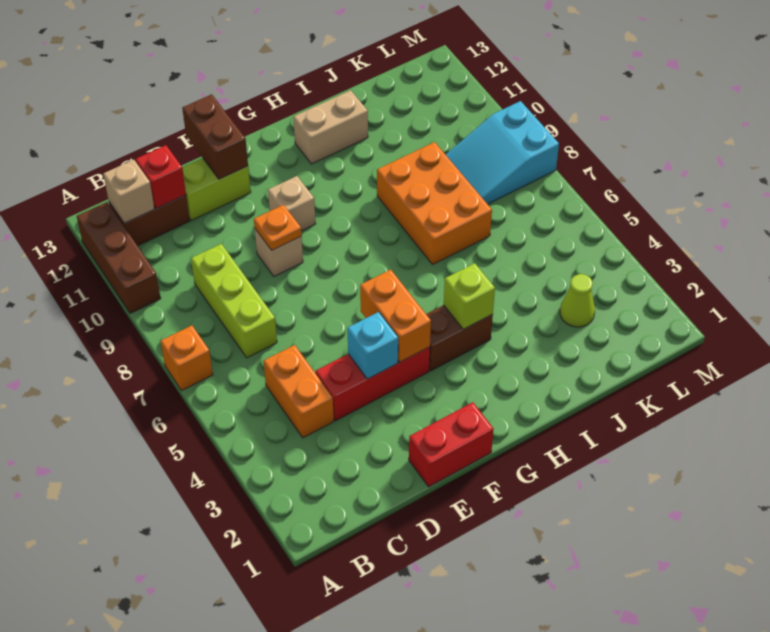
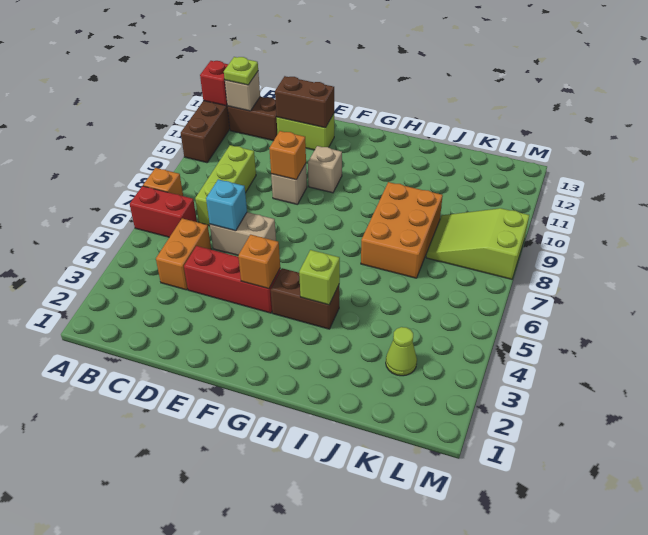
none -> lime plate B12 level 3
red brick C12 level 2 -> red brick A12 level 2
red brick E1:F1 level 1 -> red brick A6:B6 level 1
cyan brick E4 level 2 -> cyan brick D6 level 2
orange plate E9 level 2 -> orange brick E9 level 2
brown brick E12:E13 level 2 -> brown brick D12:E12 level 2
orange brick F4:F5 level 2 -> orange brick F4 level 2
tan brick H12:I12 level 1 -> tan brick D6:E6 level 1
cyan slope K8:M9 level 1 top M -> lime slope K8:M9 level 1 top M

